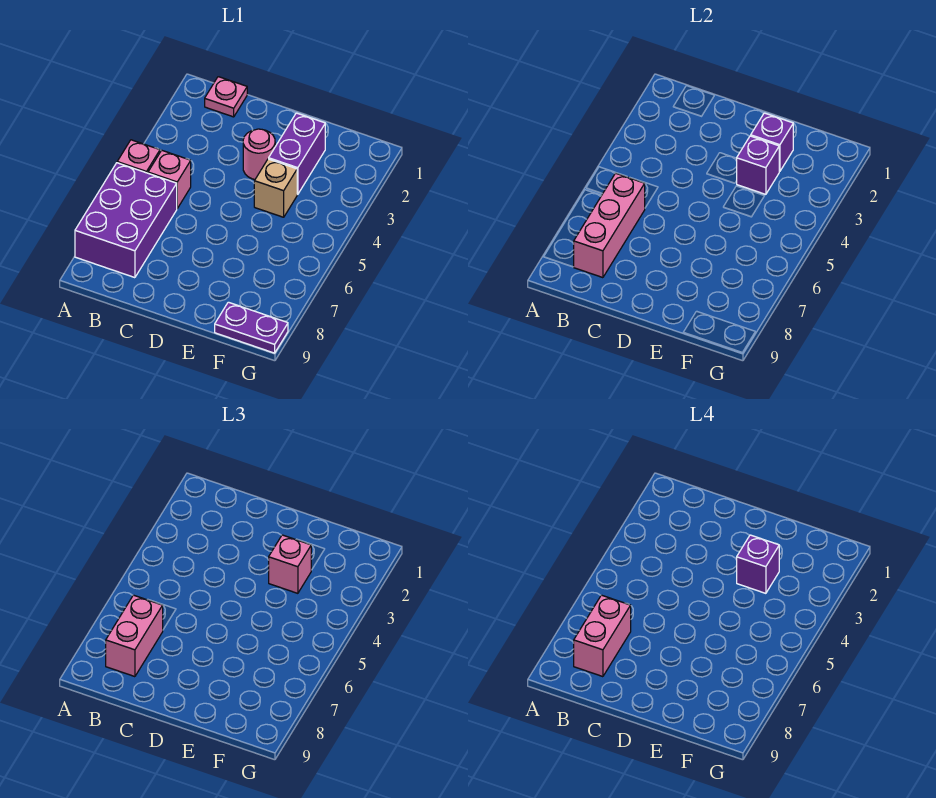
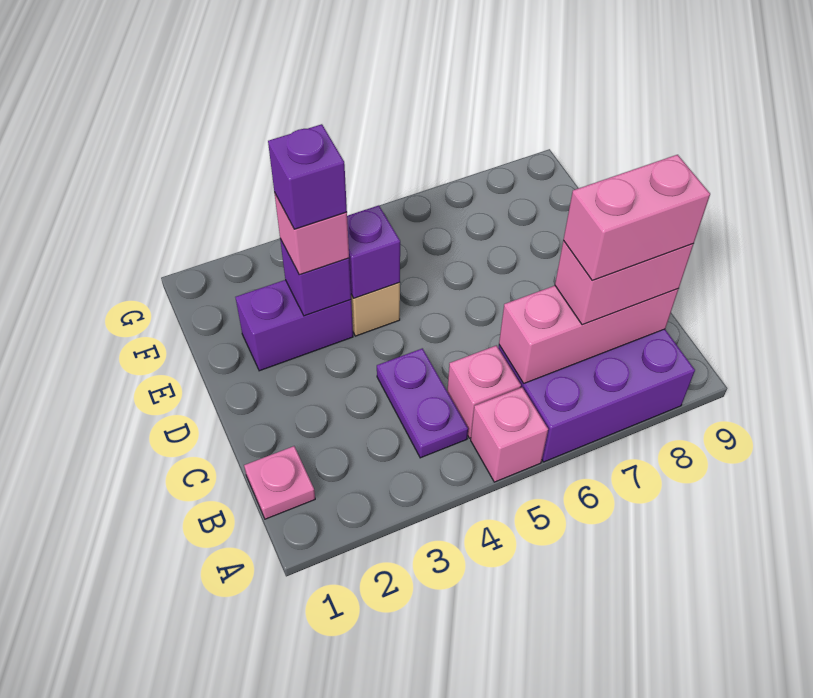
pink round brick D3 level 1 -> none
purple brick E2 level 2 -> purple brick E4 level 2
purple plate F9:G9 level 1 -> purple plate B4:C4 level 1

